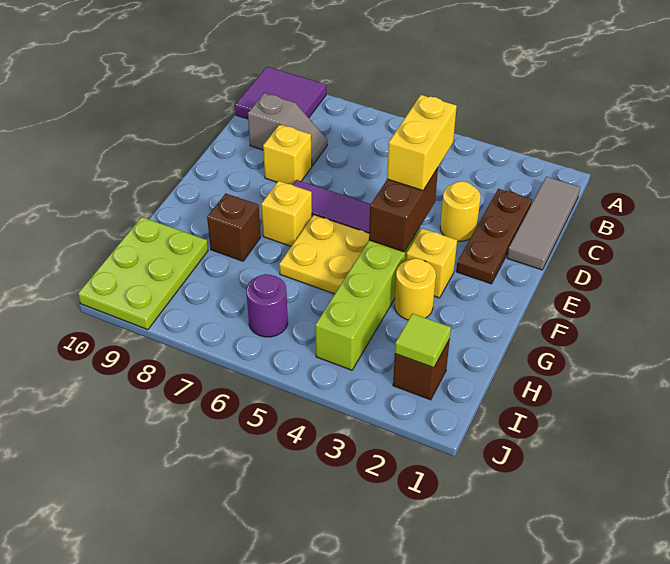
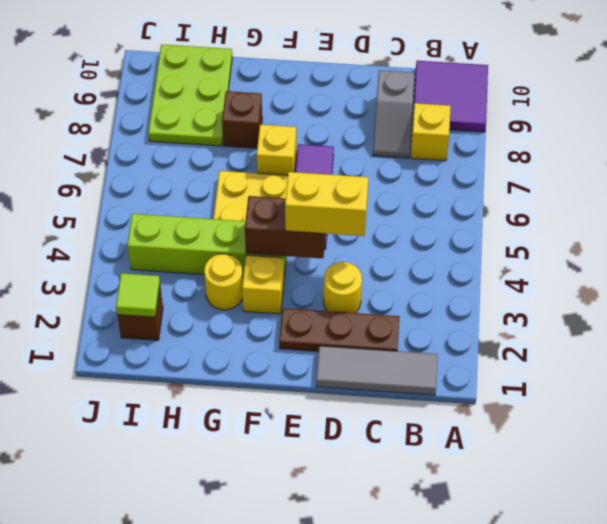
yellow brick D8 level 1 -> yellow brick B8 level 1
lime plate H9:J10 level 1 -> lime plate H8:I10 level 1
purple round brick I6 level 1 -> none

